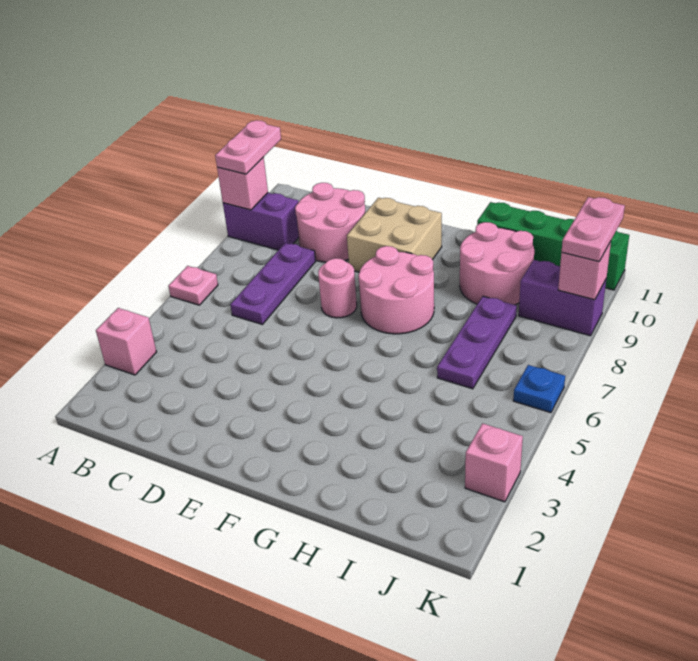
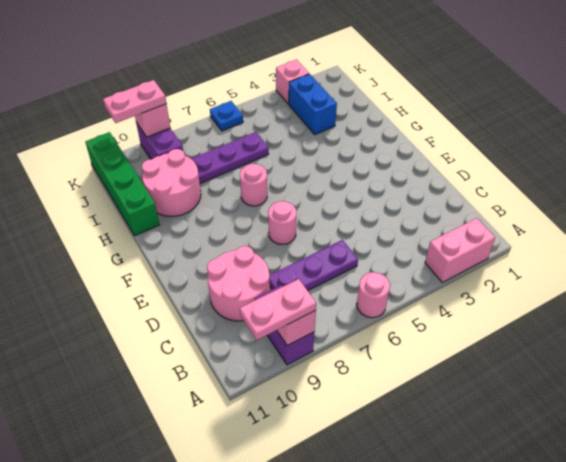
pink brick A3 level 1 -> pink brick A2:A3 level 1
pink plate A6 level 1 -> pink round brick A6 level 1
tan brick E9:F10 level 1 -> none
pink round brick F7:G8 level 1 -> pink round brick G7 level 1
none -> blue brick I3:J3 level 1

